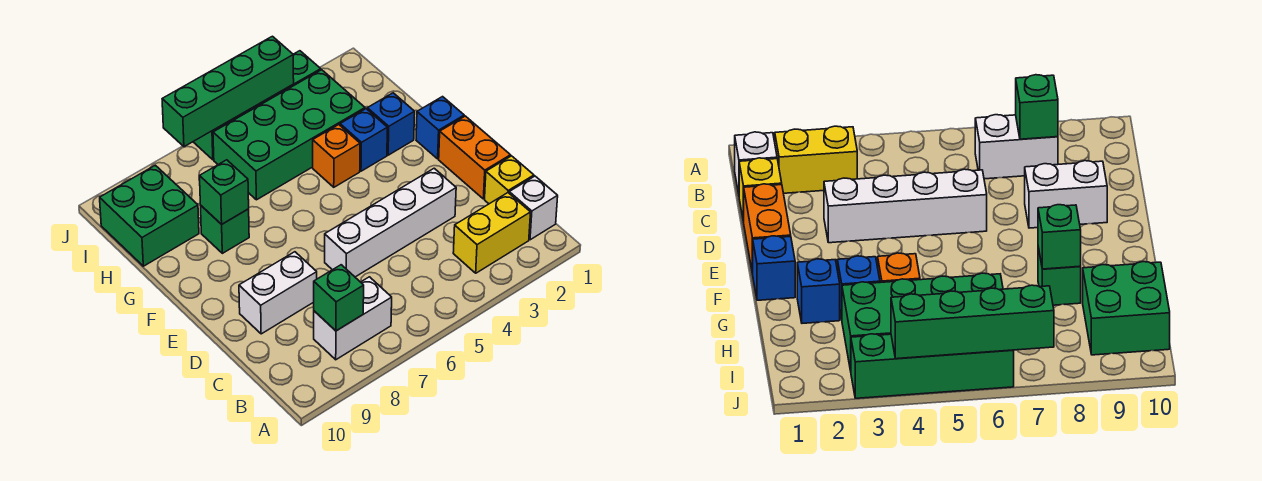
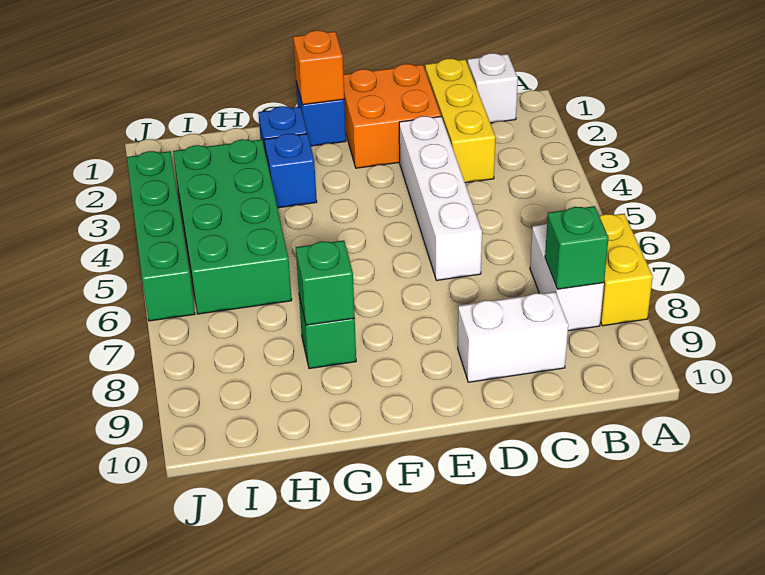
yellow brick B2:B3 level 1 -> yellow brick A7:A8 level 1
yellow brick C1 level 1 -> yellow brick C1:C3 level 1
orange brick D1:E1 level 1 -> orange brick D1:E2 level 1
white brick D8:D9 level 1 -> white brick C9:D9 level 1
orange brick G4 level 1 -> orange brick F1 level 2
green brick H9:I10 level 1 -> none
green brick J4:J7 level 2 -> none

